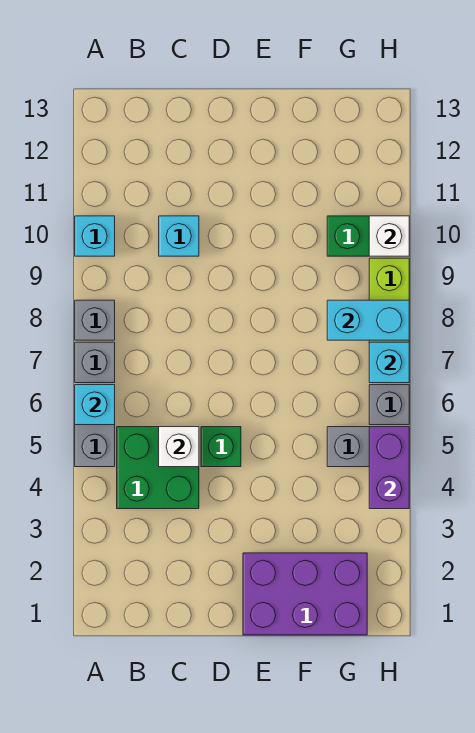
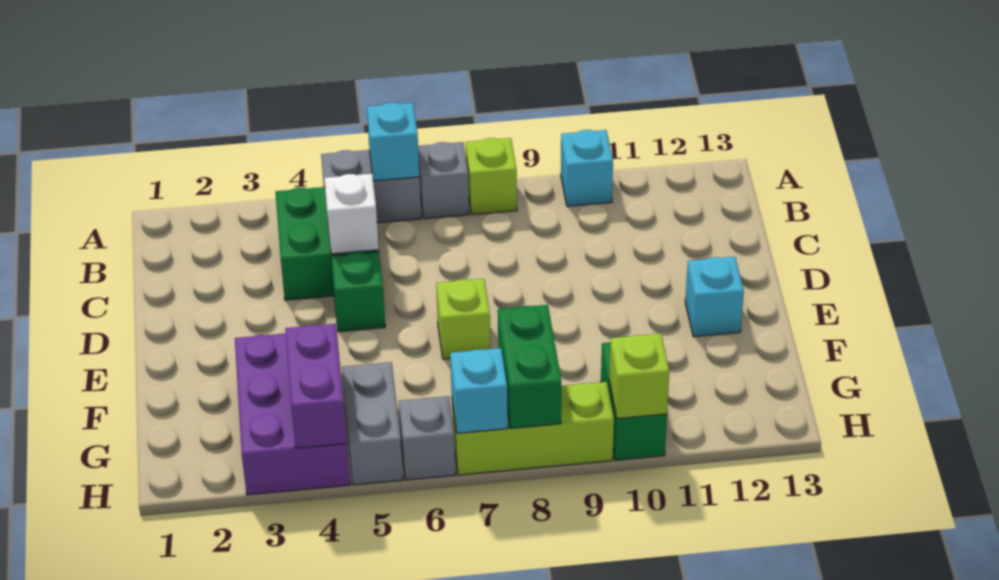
grey brick A8 level 1 -> lime brick A8 level 1
cyan brick C10 level 1 -> cyan brick E12 level 1
purple brick E1:G2 level 1 -> purple brick F3:H4 level 1
none -> lime brick E7 level 1
cyan brick G8:H8 level 2 -> green brick G8:H8 level 2
purple brick H4:H5 level 2 -> purple brick G4:H4 level 2
white brick H10 level 2 -> lime brick H10 level 2

